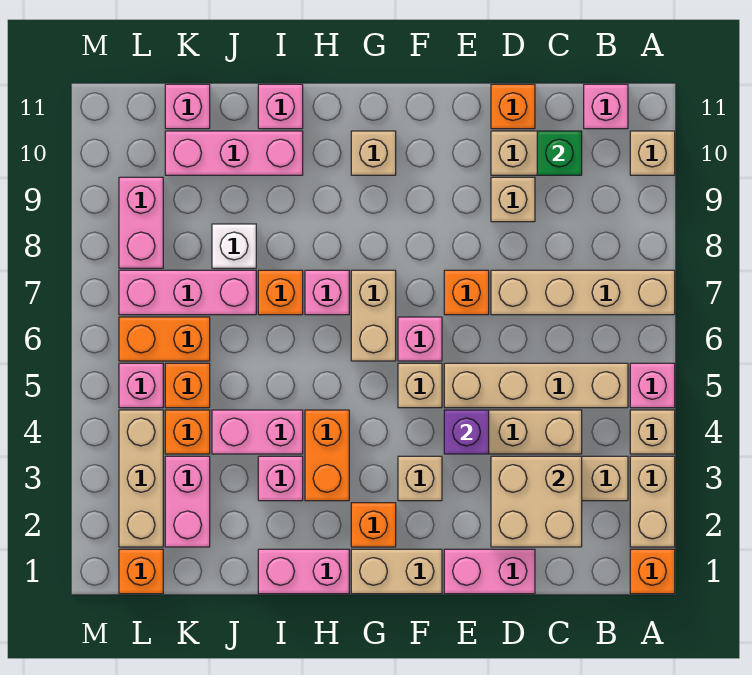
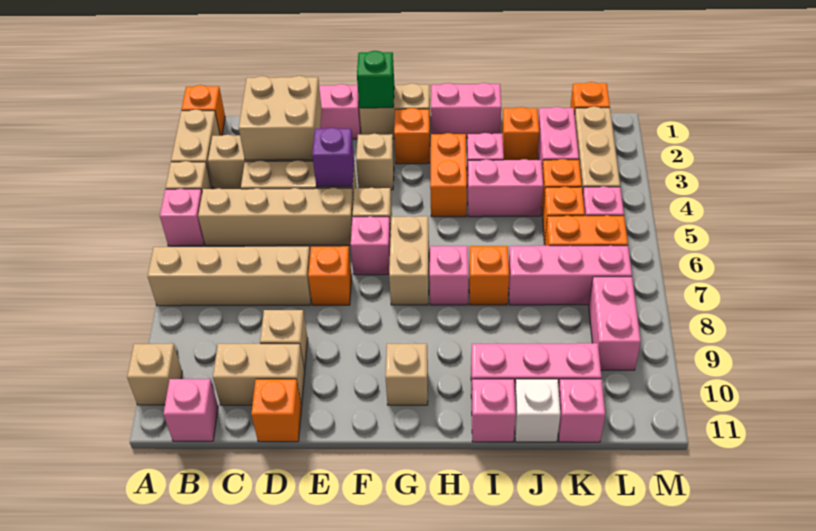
green brick C10 level 2 -> green brick F1 level 2
none -> orange brick J2 level 1
white brick J8 level 1 -> white brick J11 level 1

